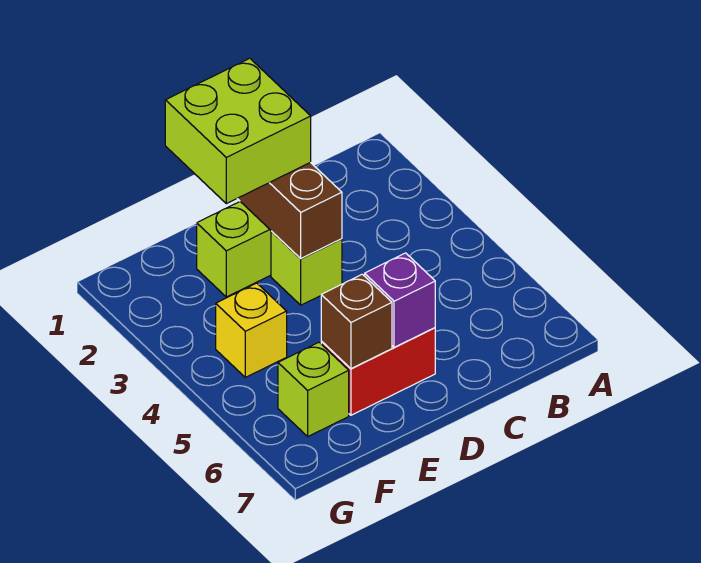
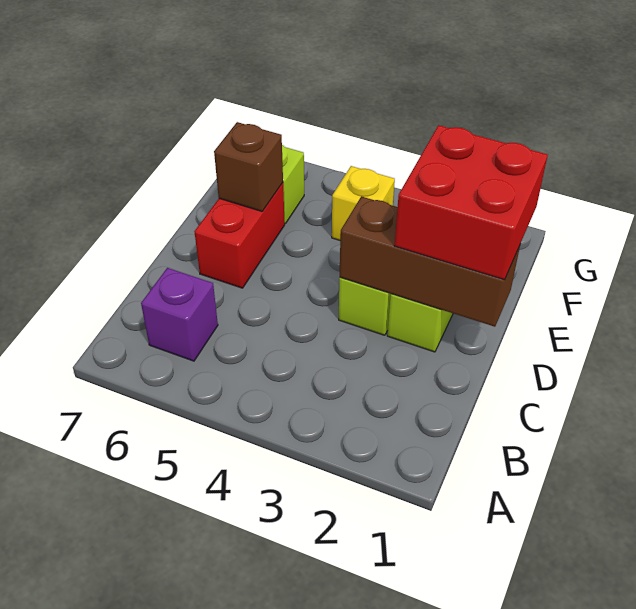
lime brick D1:E2 level 3 -> red brick D1:E2 level 3
purple brick D6 level 2 -> purple brick B6 level 1

